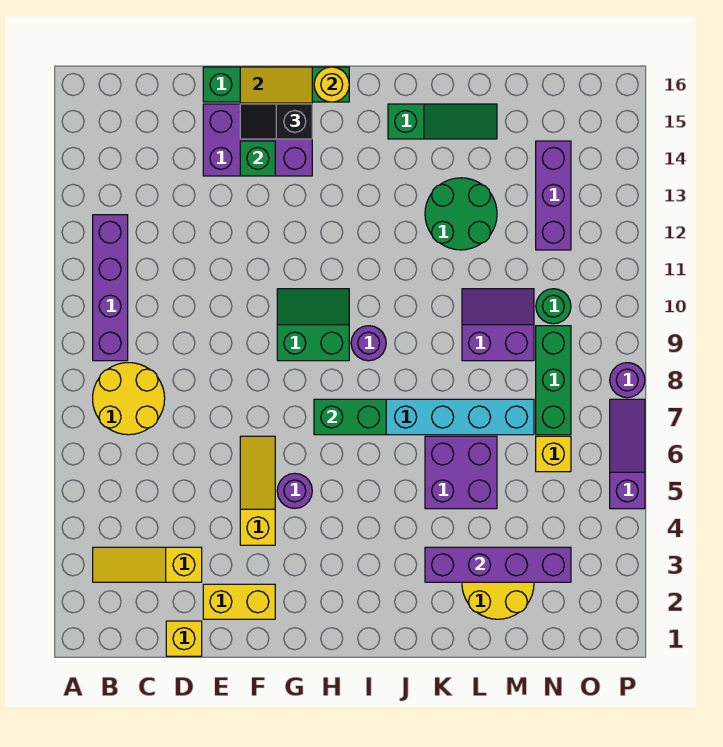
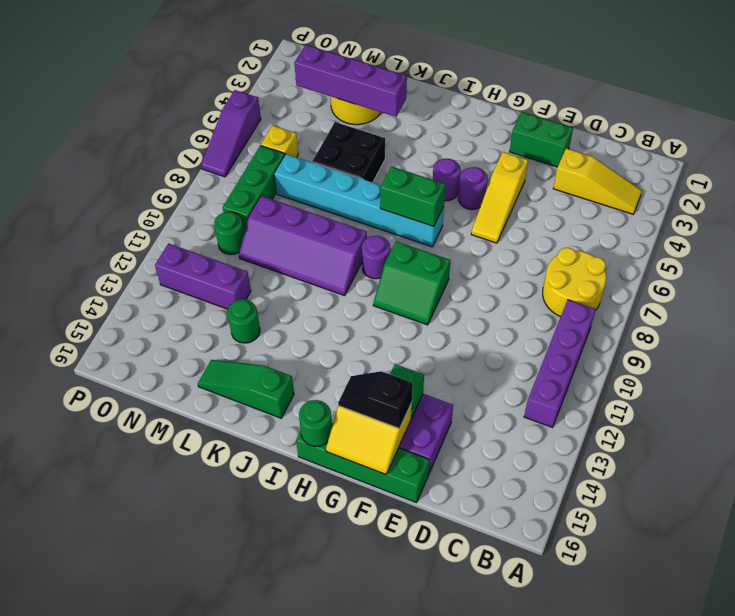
yellow brick D1 level 1 -> none
yellow brick E2:F2 level 1 -> green brick E2:F2 level 1
black slope F15:G15 level 3 top G -> black slope F15:G15 level 3 top F
yellow round brick H16 level 2 -> green round brick H16 level 2
purple brick K5:L6 level 1 -> black brick K5:L6 level 1
green round brick K12:L13 level 1 -> green round brick L13 level 1
purple slope L9:M10 level 1 top 9 -> purple slope J9:M10 level 1 top 9
purple brick N12:N14 level 1 -> purple brick M12:O12 level 1
purple round brick P8 level 1 -> purple round brick H5 level 1

